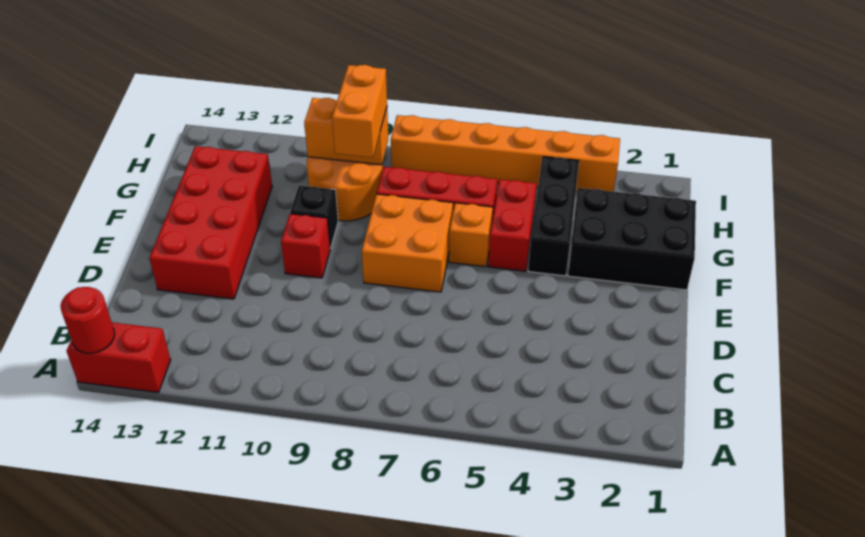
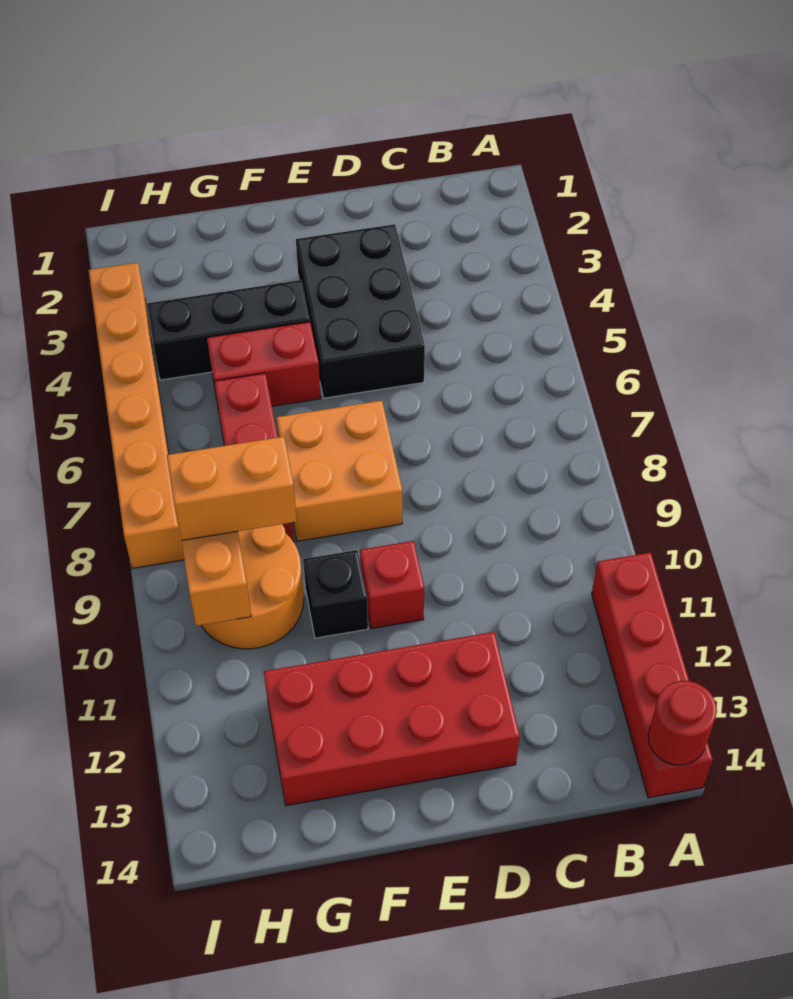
red brick A13:A14 level 1 -> red brick A11:A14 level 1
black brick F1:G3 level 1 -> black brick D3:E5 level 1
orange brick F6 level 1 -> none

